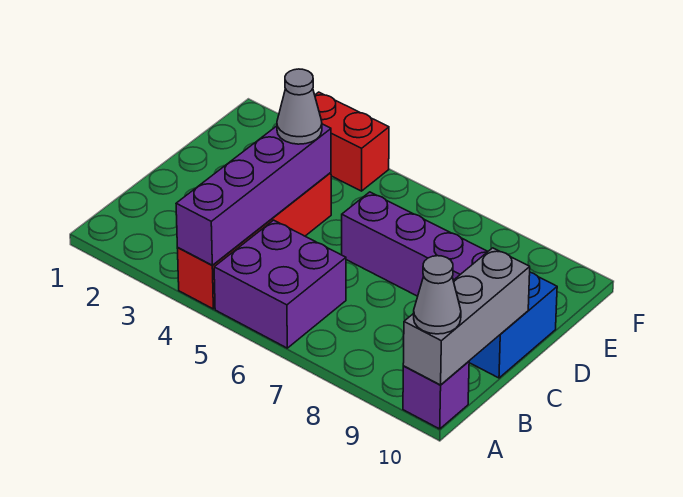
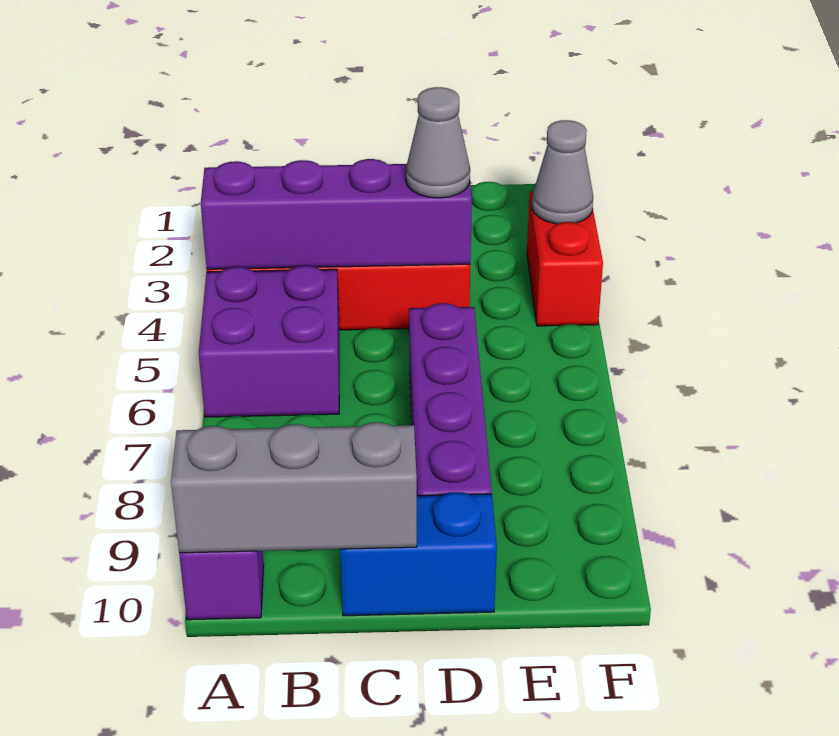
grey cone A10 level 3 -> grey cone F3 level 2

